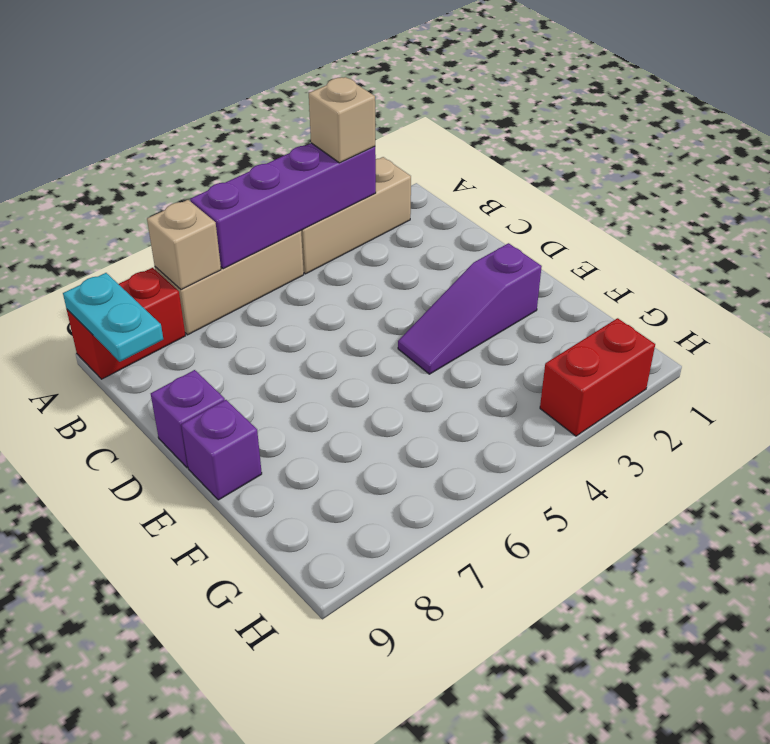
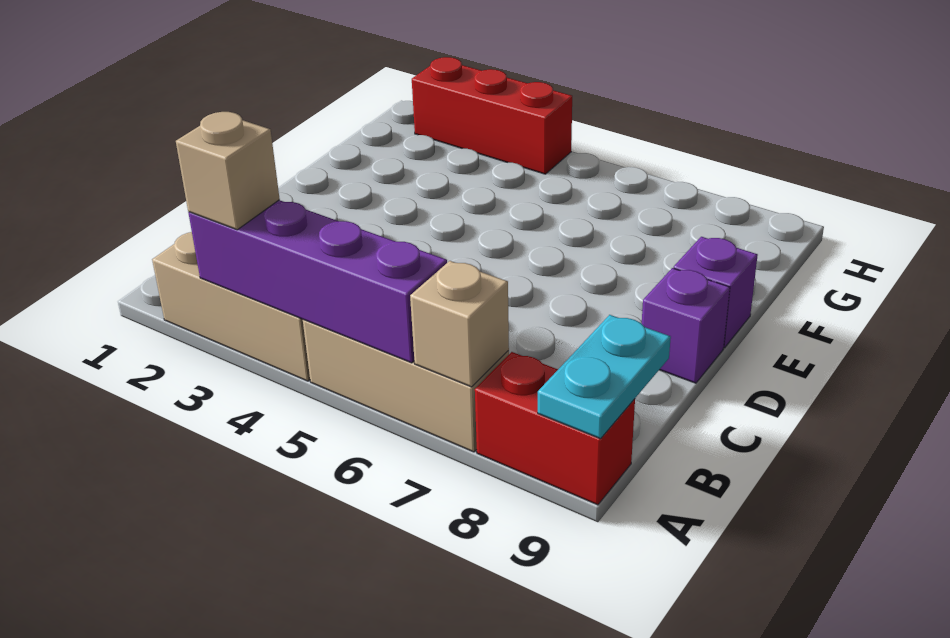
purple slope E2:E4 level 1 top 2 -> none
red brick H2:H3 level 1 -> red brick H2:H4 level 1

